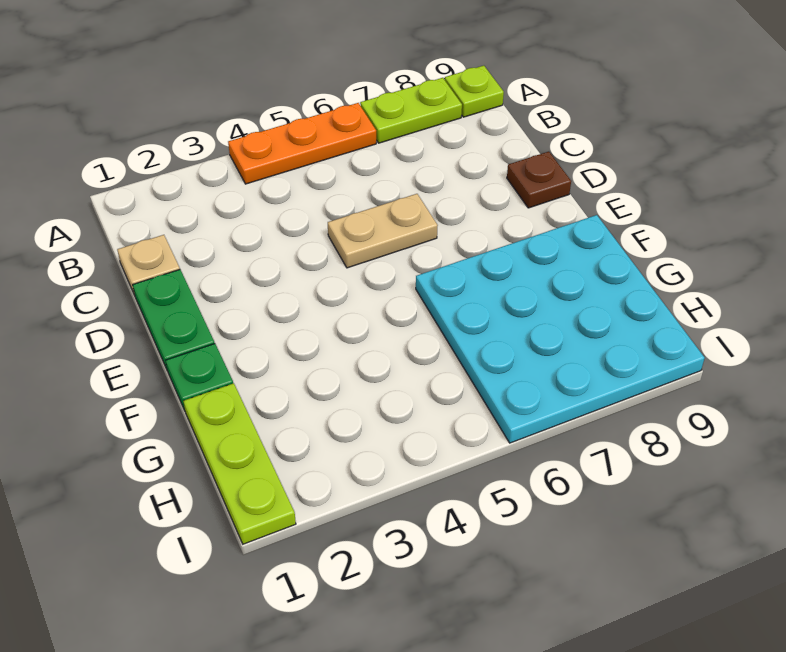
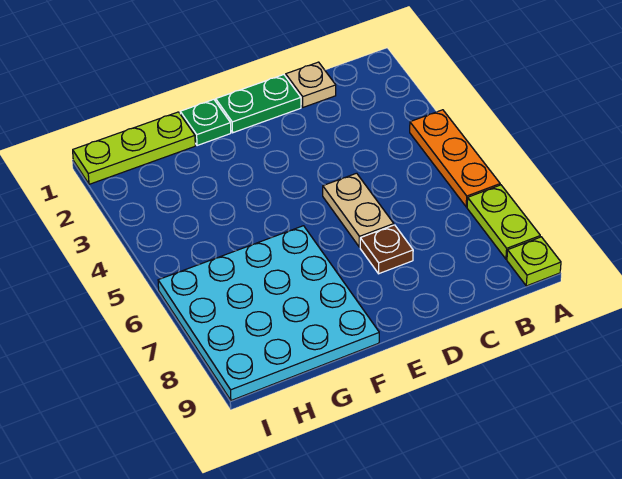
brown plate D9 level 1 -> brown plate D7 level 1

